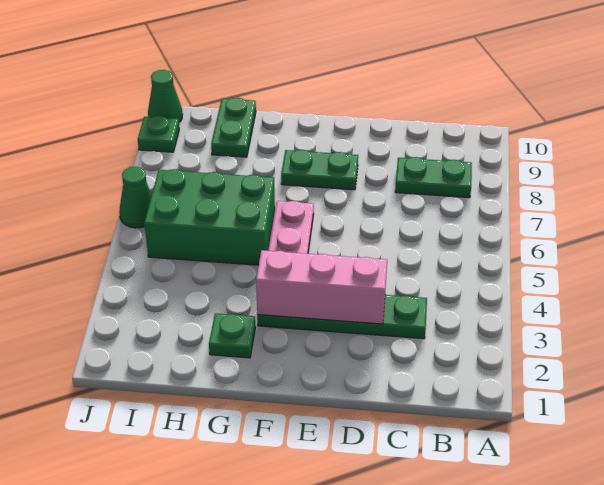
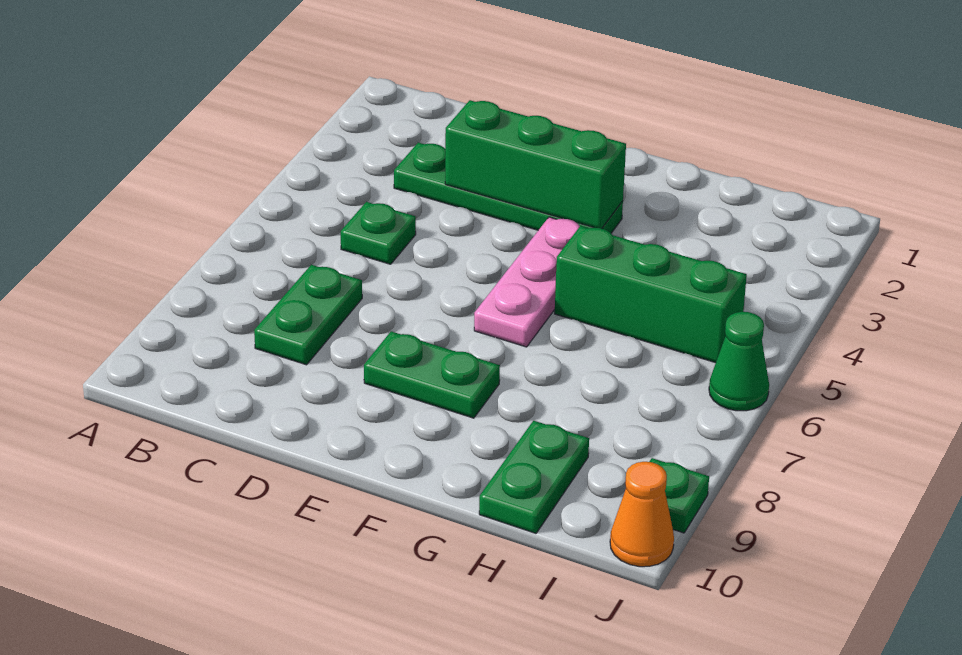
green plate B8:C8 level 1 -> green plate C7:C8 level 1
pink brick D3:F3 level 2 -> green brick D3:F3 level 2
green plate G2 level 1 -> green plate C5 level 1
green brick G5:I6 level 1 -> green brick G5:I5 level 1
green cone J10 level 1 -> orange cone J10 level 1

